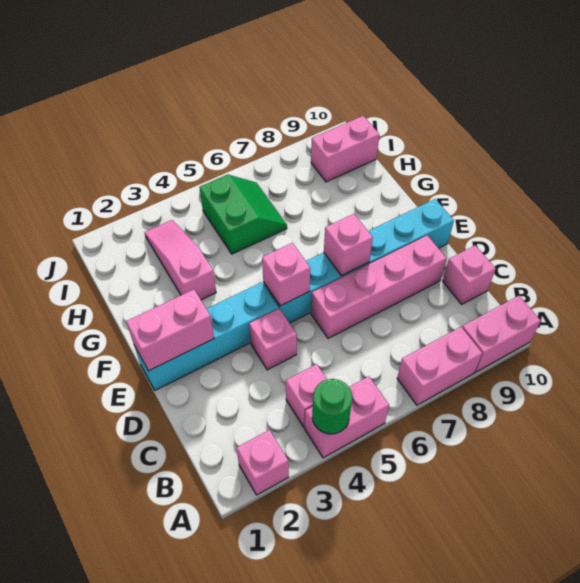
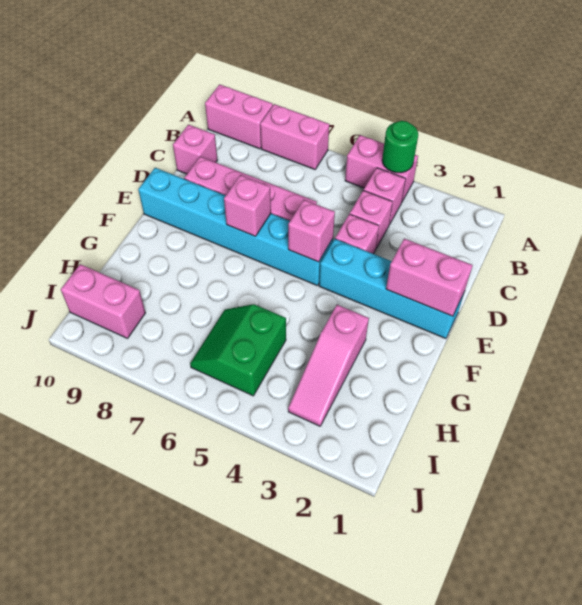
pink brick A2 level 1 -> pink brick C4 level 1

